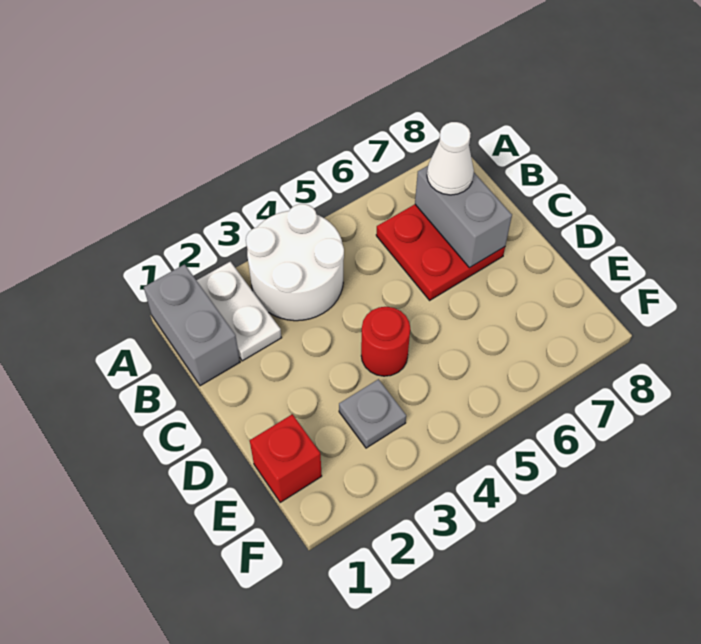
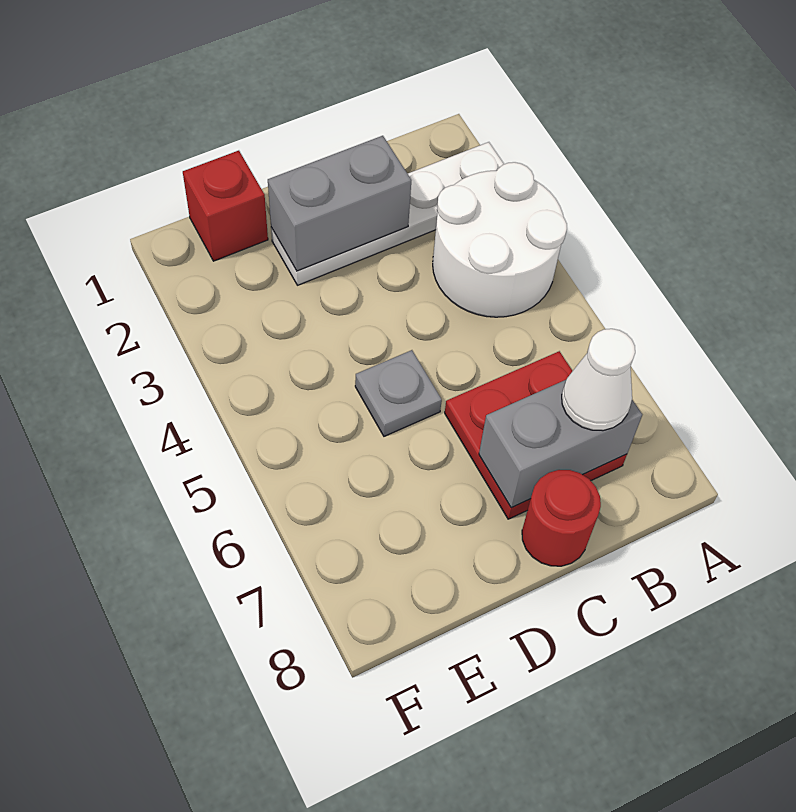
grey brick A1:B1 level 1 -> grey brick C2:D2 level 2
white plate A2:B2 level 1 -> white plate A2:D2 level 1
red round brick D4 level 1 -> red round brick C8 level 1
grey plate E3 level 1 -> grey plate D5 level 1

